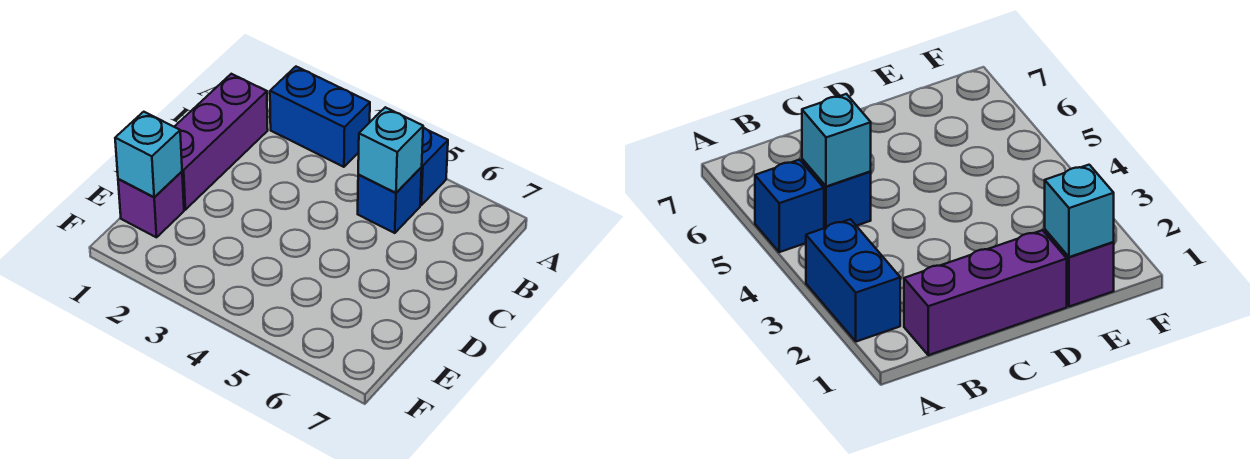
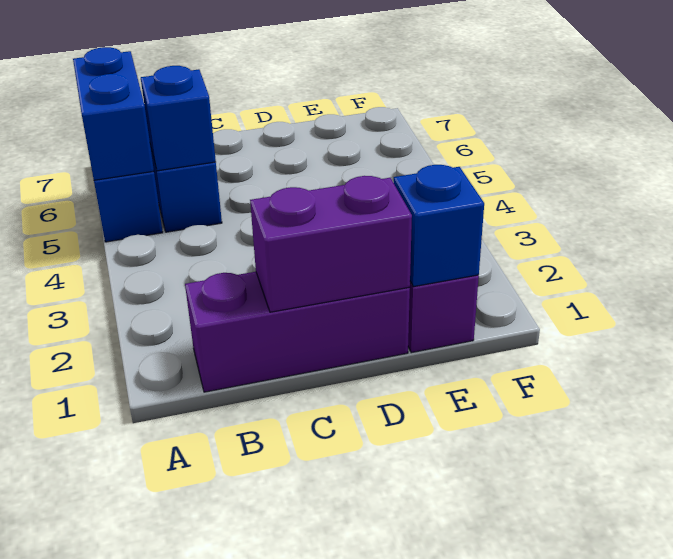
blue brick A2:A3 level 1 -> blue brick A5:A6 level 2
cyan brick B5 level 2 -> blue brick B5 level 2
none -> purple brick C1:D1 level 2
cyan brick E1 level 2 -> blue brick E1 level 2

